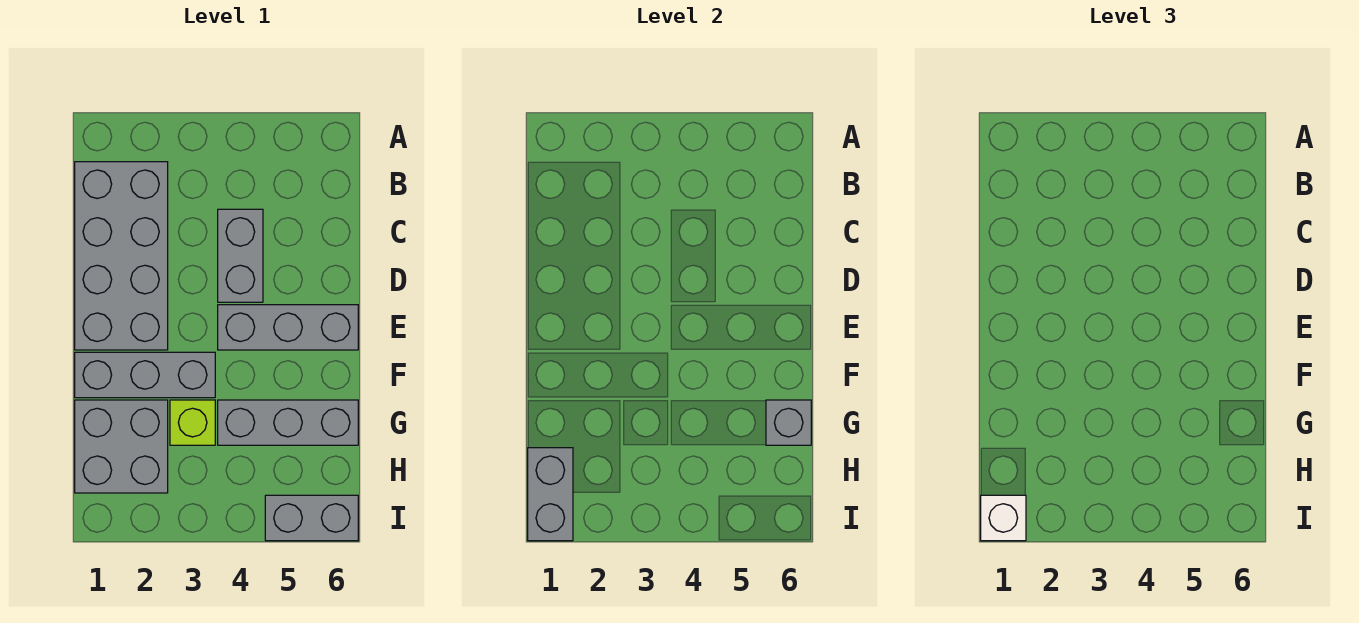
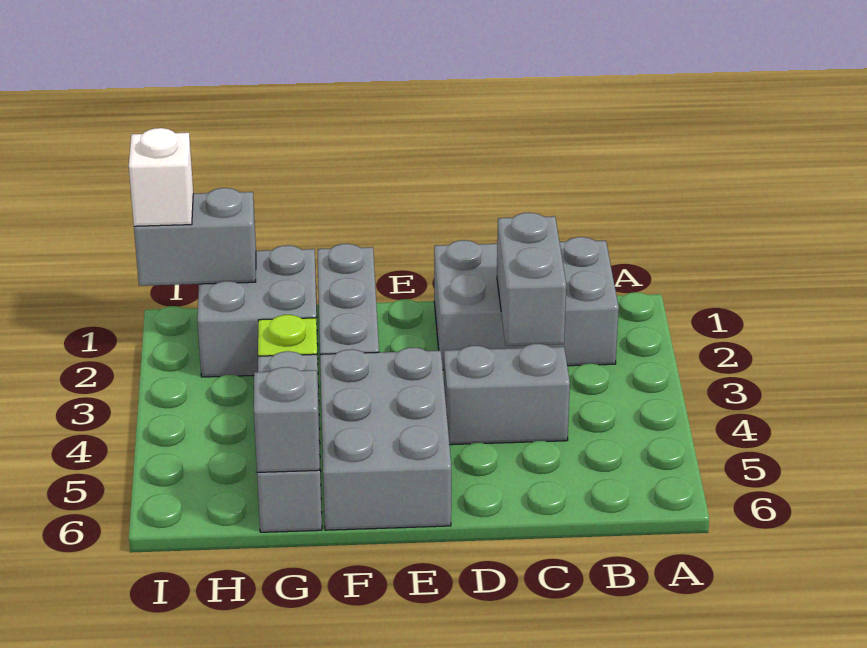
grey brick B1:E2 level 1 -> grey brick B1:D2 level 1
grey brick E4:E6 level 1 -> grey brick E4:F6 level 1
grey brick I5:I6 level 1 -> grey brick C2:C3 level 2

